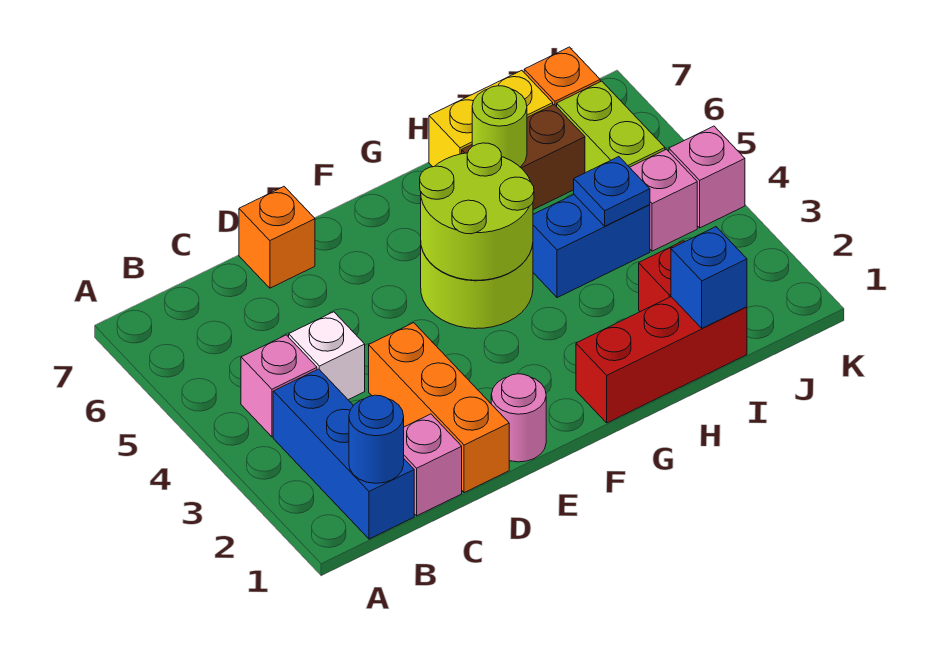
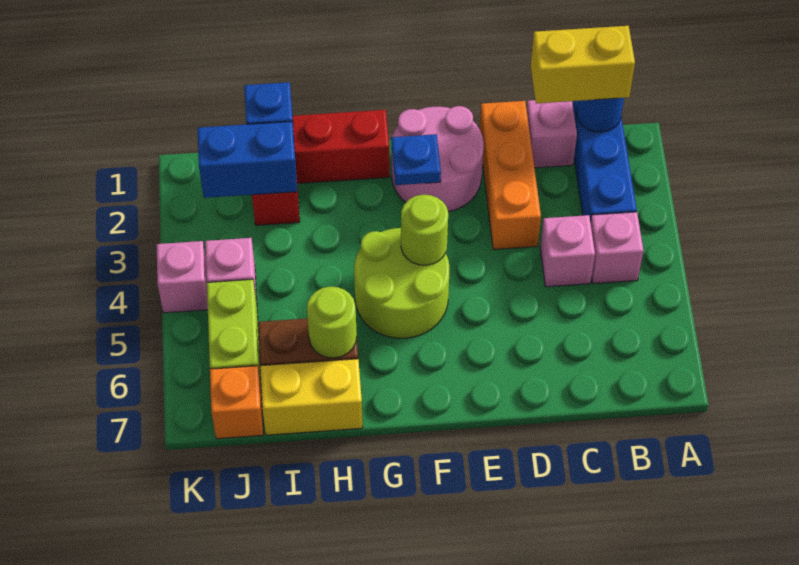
none -> yellow brick B1:C1 level 3
white brick C4 level 1 -> pink brick C4 level 1
orange brick D7 level 1 -> none
pink round brick E1 level 1 -> pink round brick E1:F2 level 1
lime round brick F4:G5 level 2 -> lime round brick F4 level 2
blue brick H4:I4 level 1 -> blue brick I2:J2 level 2
blue plate I4 level 2 -> blue plate F2 level 2

